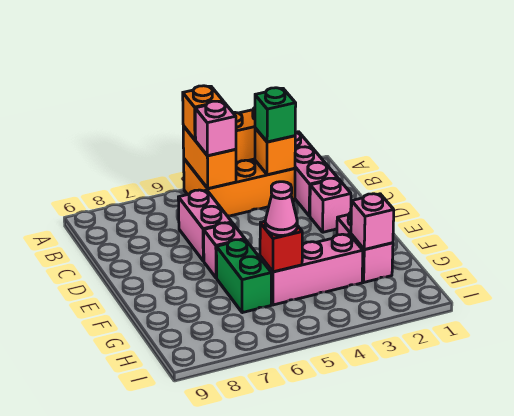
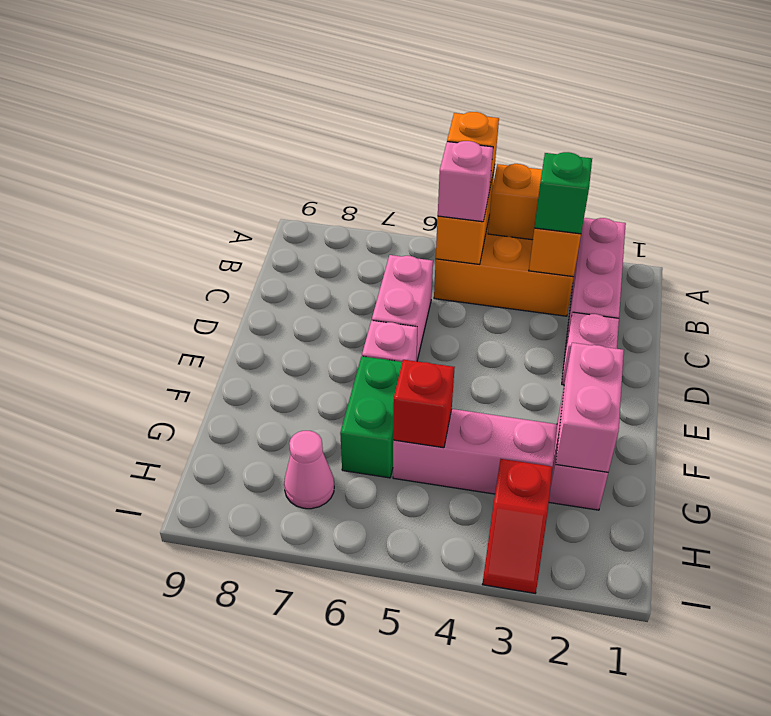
pink brick G2 level 2 -> pink brick F2:G2 level 2
pink cone G5 level 3 -> pink cone H7 level 1
none -> red slope H3:I3 level 1 top H

